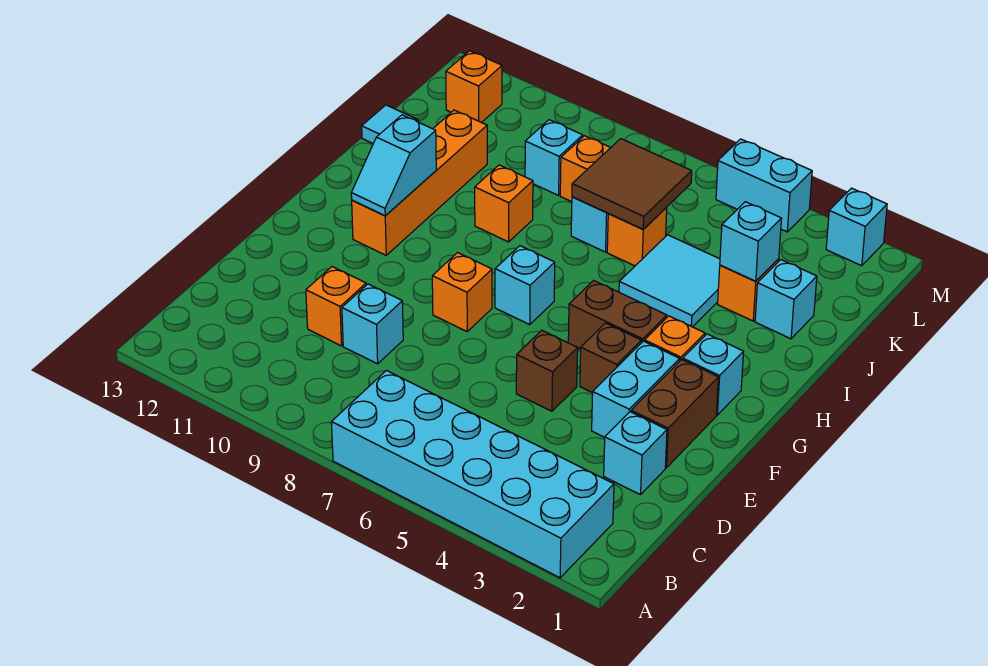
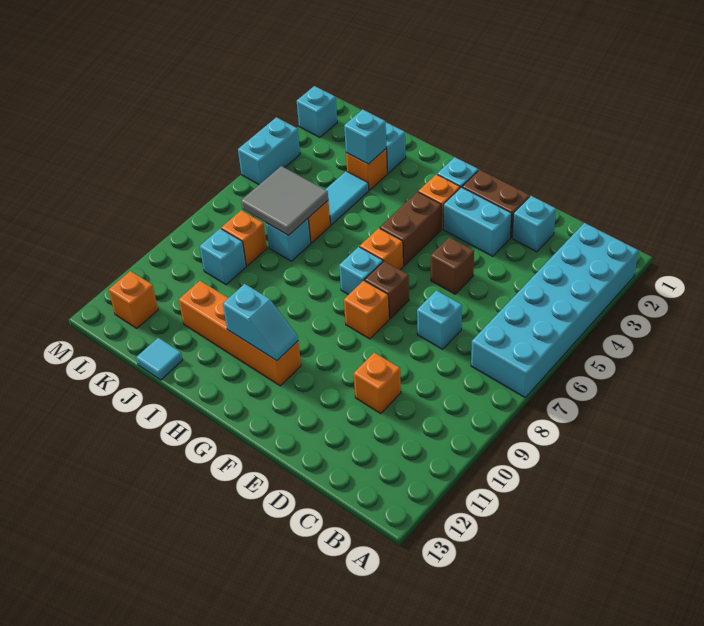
cyan brick D9 level 1 -> cyan brick D7 level 1
brown brick F4 level 1 -> brown brick F7 level 1
cyan tile I4:J5 level 1 -> cyan tile J4:J5 level 1
orange brick I9 level 1 -> orange brick G6 level 1
brown tile J6:K7 level 2 -> grey tile J6:K7 level 2

